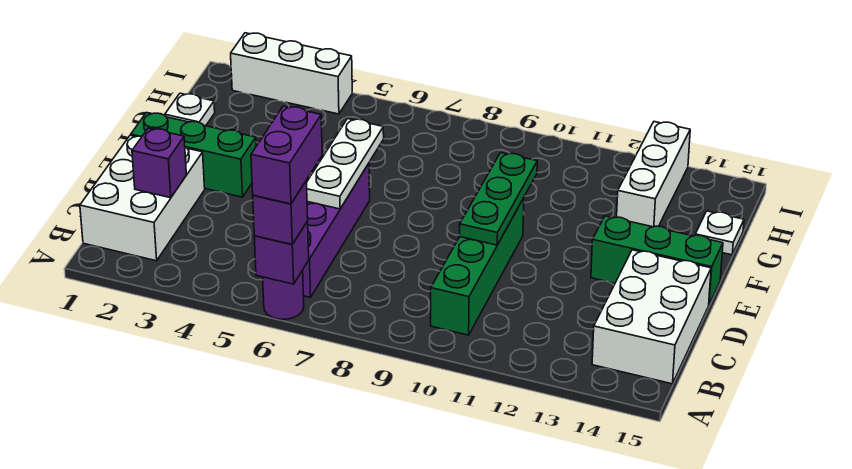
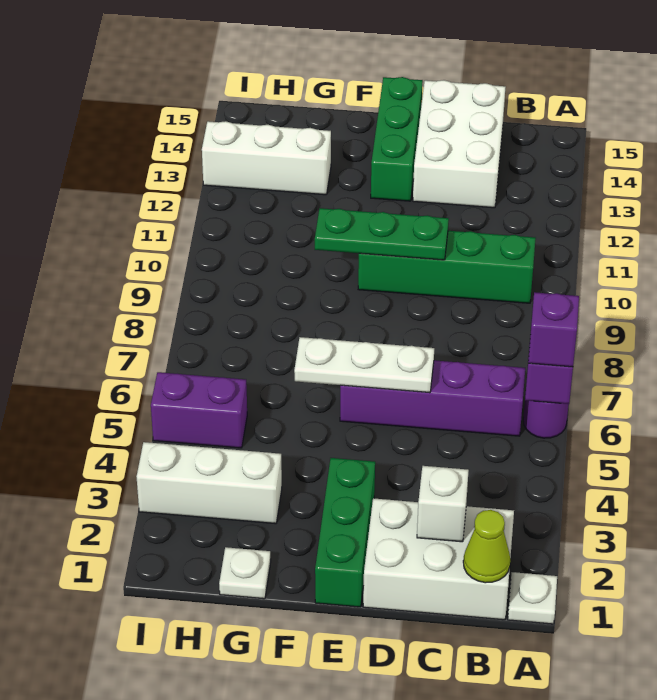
purple brick A6:B6 level 4 -> purple brick H5:I5 level 1
none -> lime cone B1 level 2
white brick B14:D15 level 1 -> white brick C13:D15 level 1
purple brick C2 level 2 -> white brick C2 level 2
white plate G15 level 1 -> white plate A1 level 1
white brick I2:I4 level 1 -> white brick G3:I3 level 1

